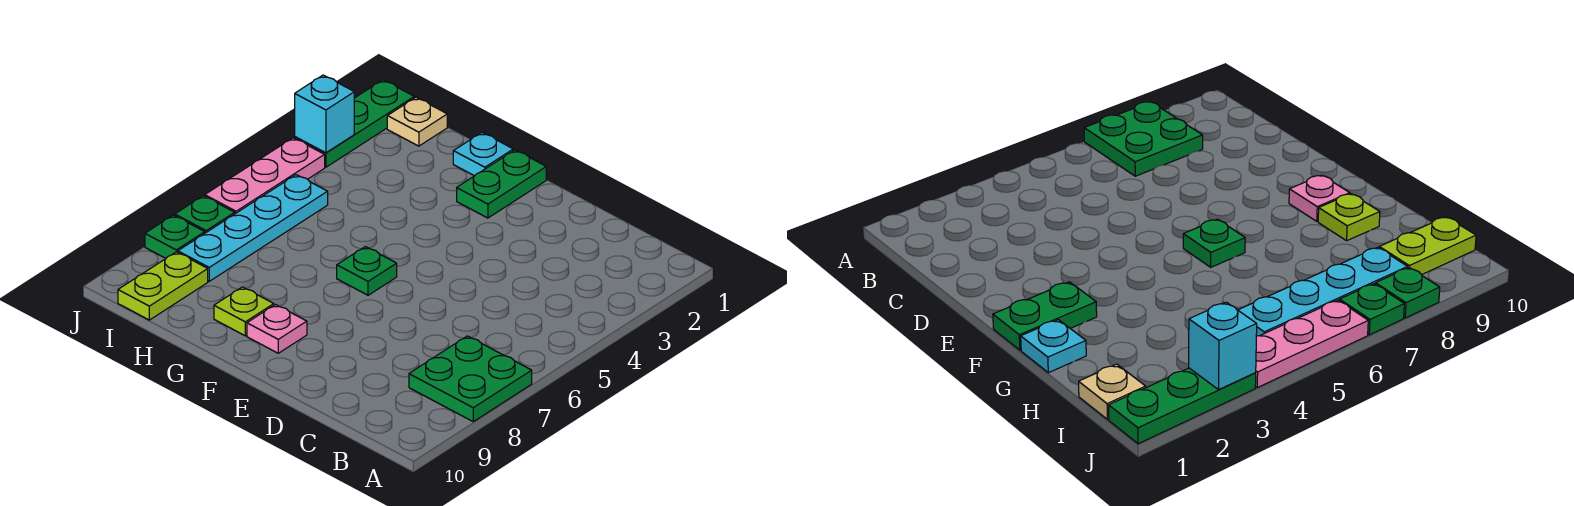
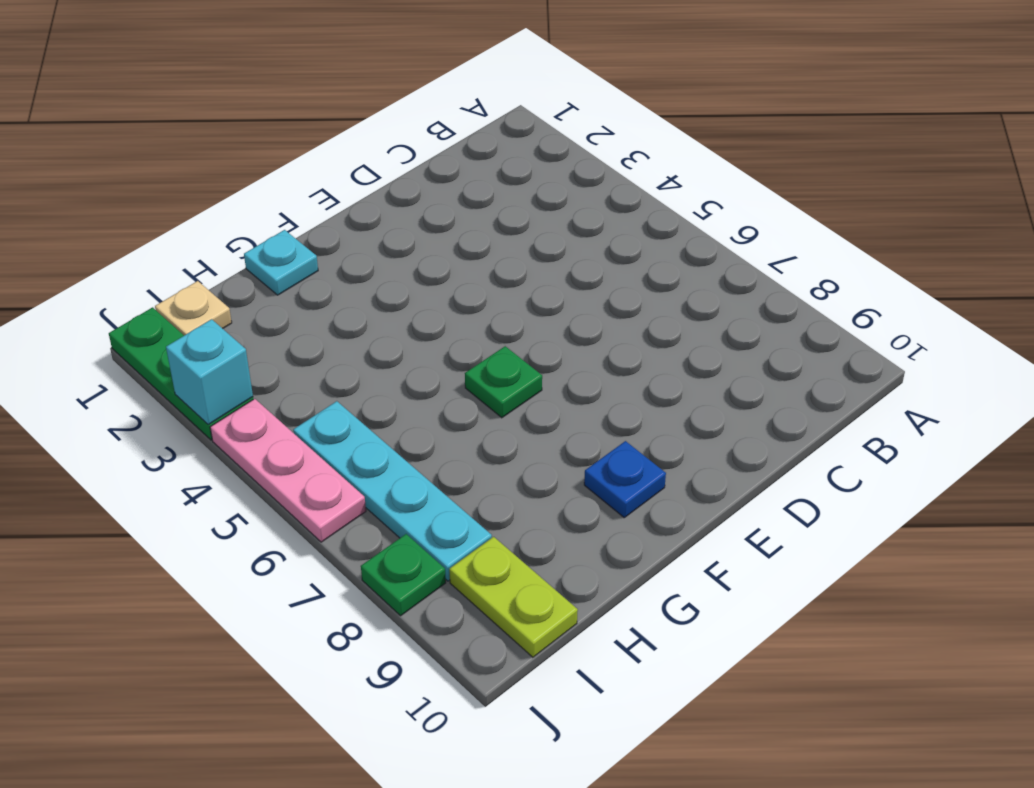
green plate A7:B8 level 1 -> none
green plate F1:F2 level 1 -> none
pink plate F9 level 1 -> blue plate F9 level 1
lime plate G9 level 1 -> none
green plate J7 level 1 -> none

